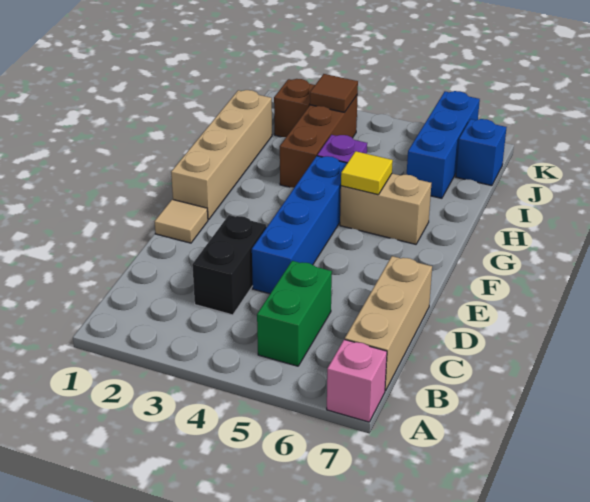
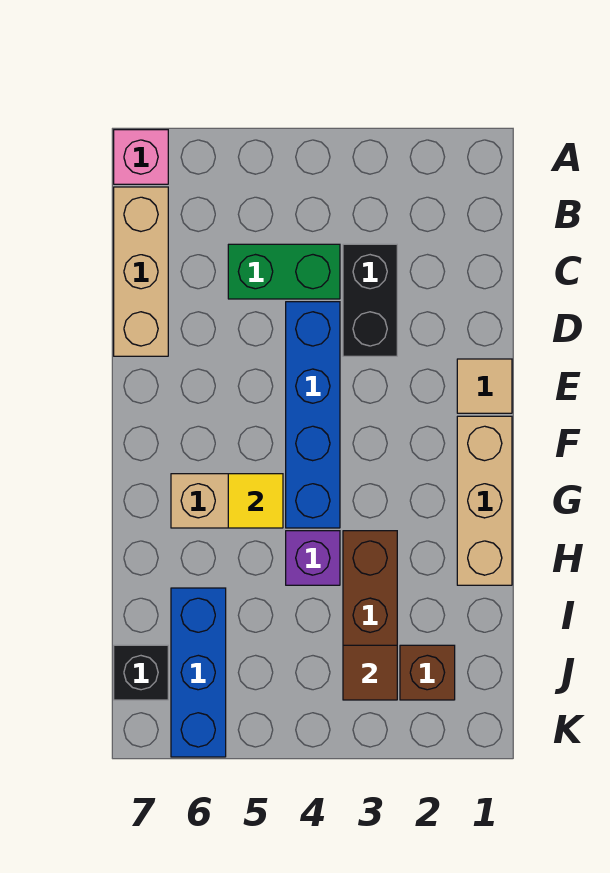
green brick B5:C5 level 1 -> green brick C4:C5 level 1
tan brick F1:I1 level 1 -> tan brick F1:H1 level 1
blue brick J7 level 1 -> black brick J7 level 1

